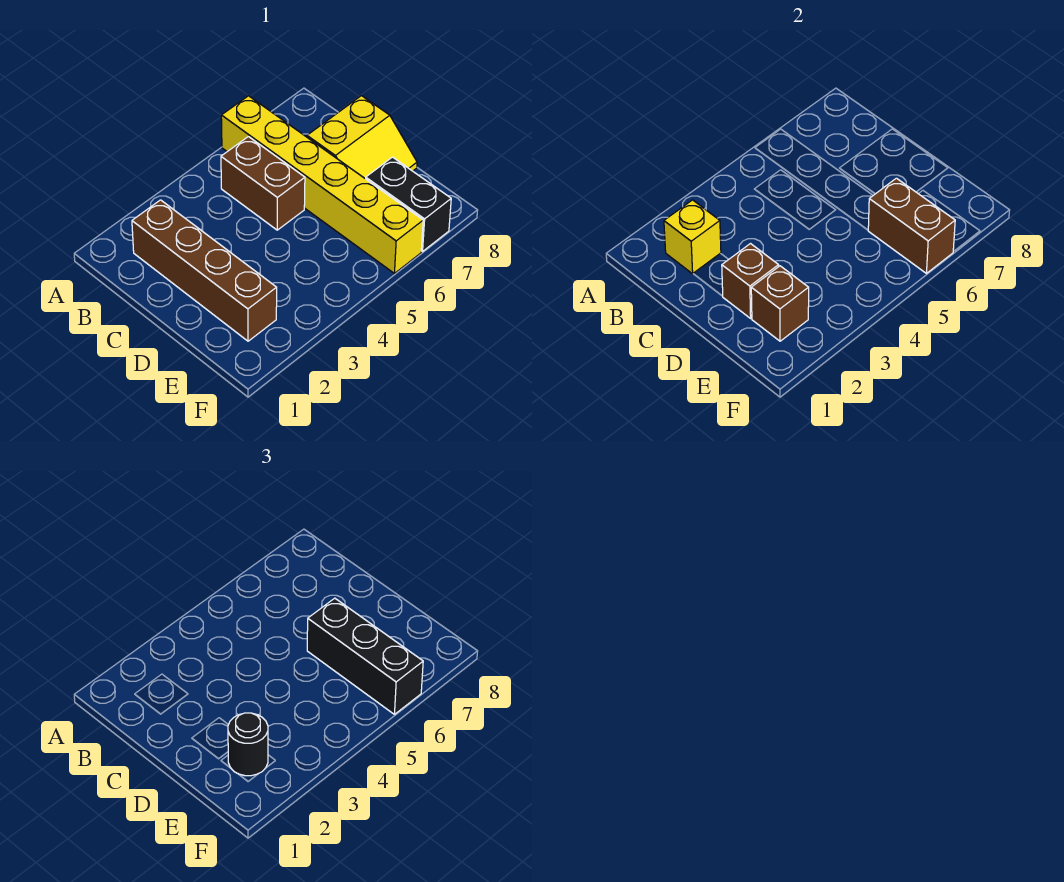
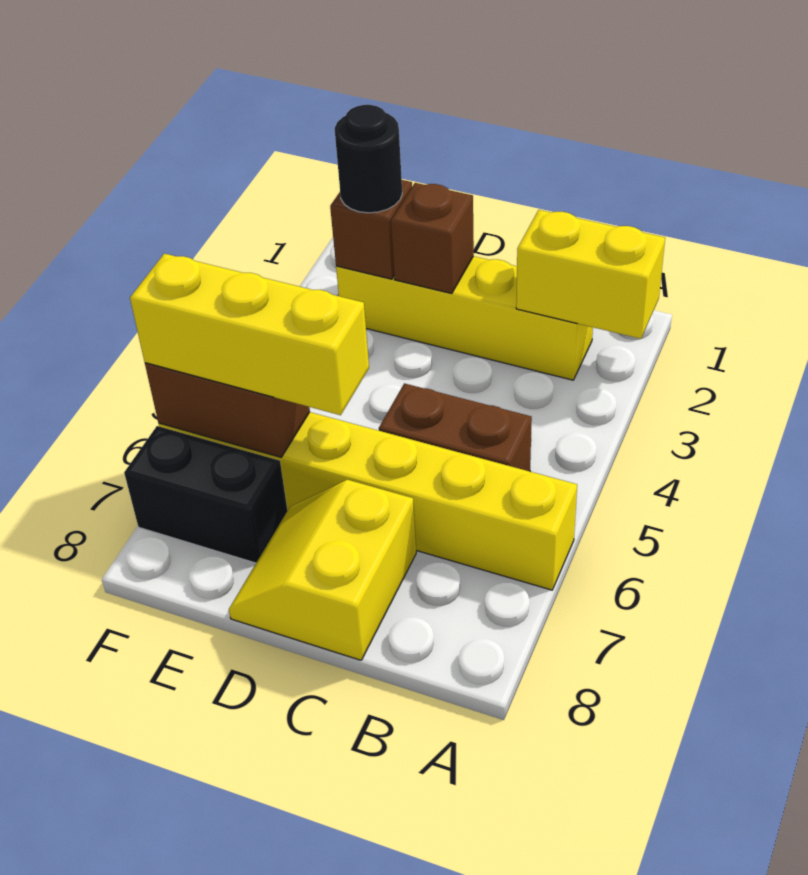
brown brick B2:E2 level 1 -> yellow brick B2:E2 level 1
yellow brick B2 level 2 -> yellow brick A2:B2 level 2
black brick D6:F6 level 3 -> yellow brick D6:F6 level 3

